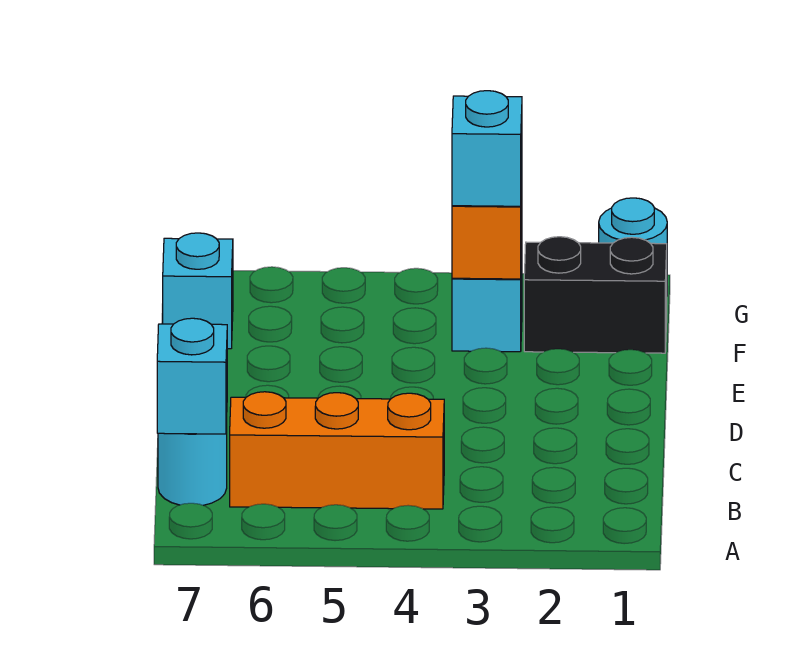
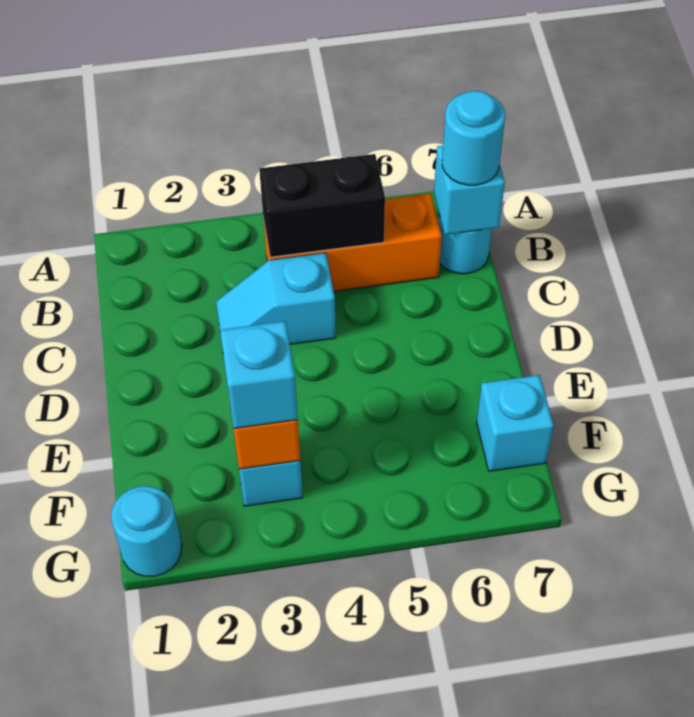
none -> cyan round brick B7 level 3
none -> cyan slope C3:C4 level 1 top 4
black brick F1:F2 level 1 -> black brick B4:B5 level 2

